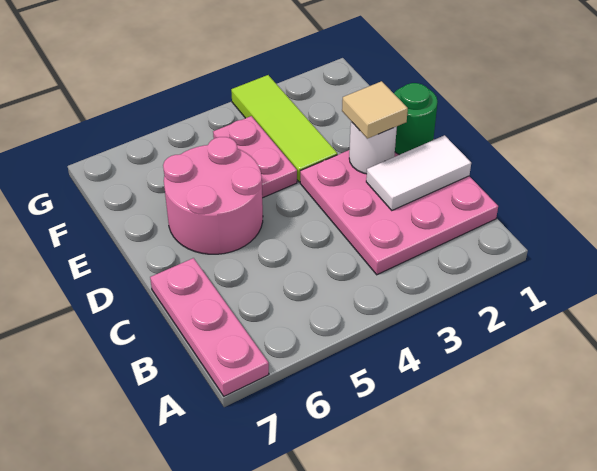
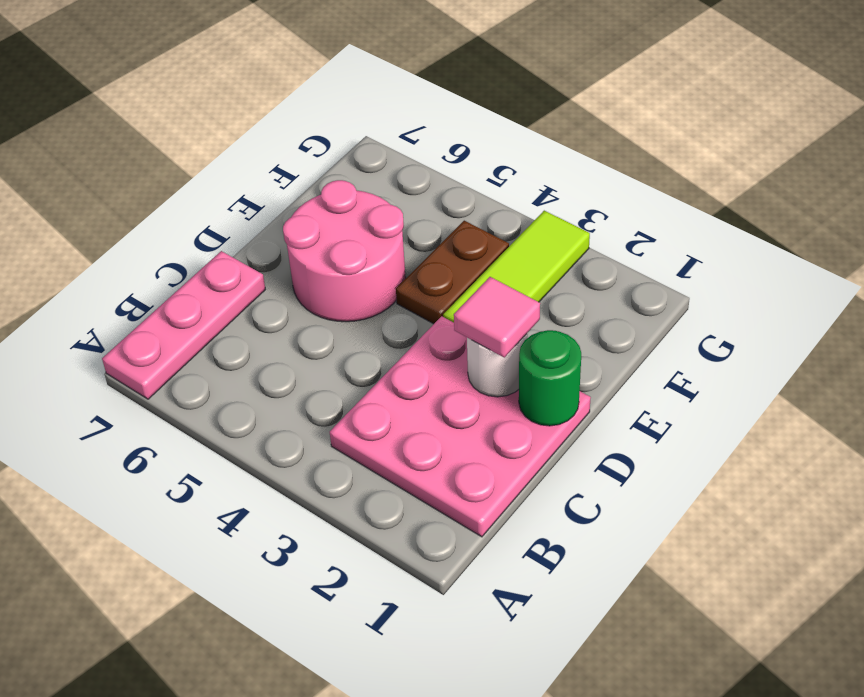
white tile C1:C2 level 2 -> none
tan tile D2 level 3 -> pink tile D2 level 3
pink plate E4:F4 level 1 -> brown plate E4:F4 level 1

